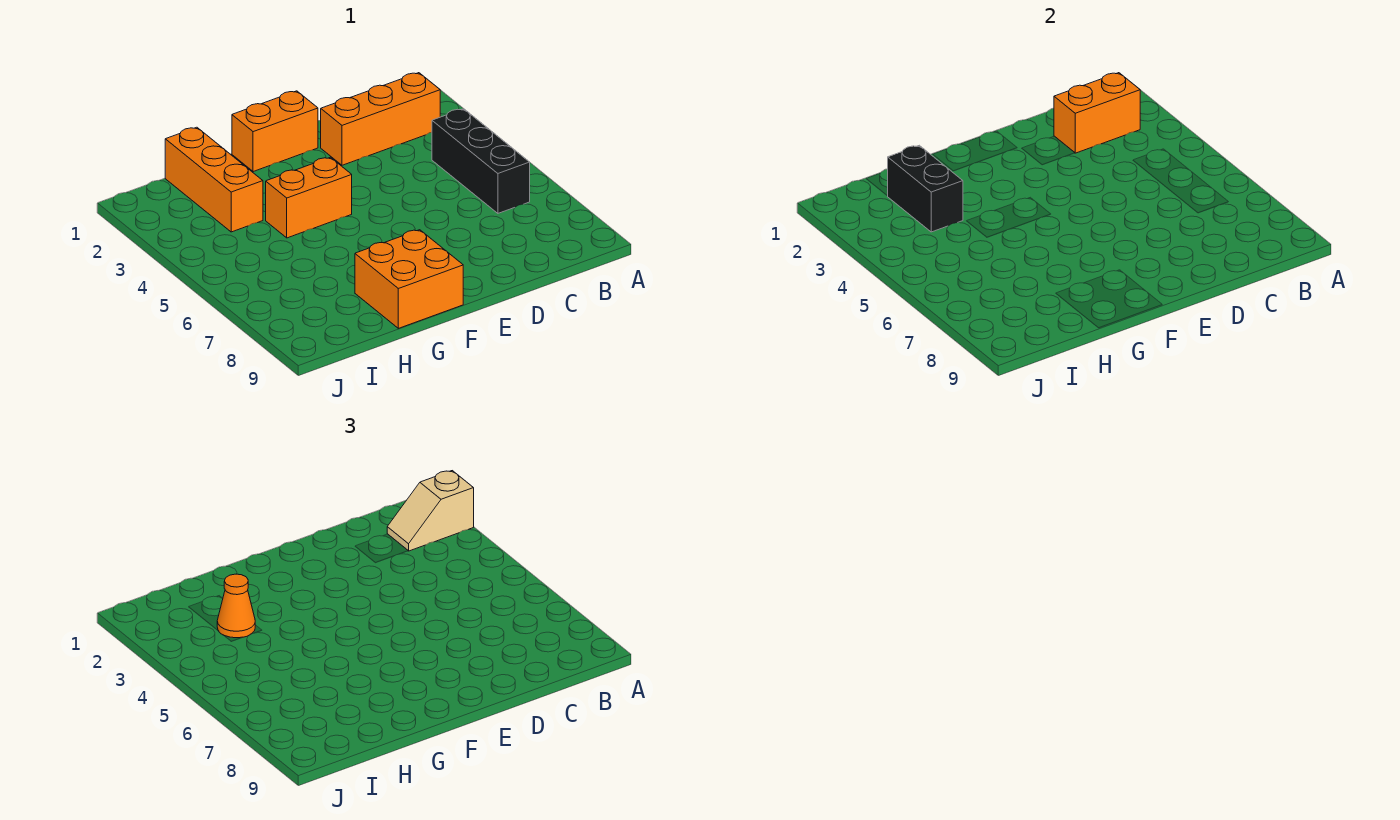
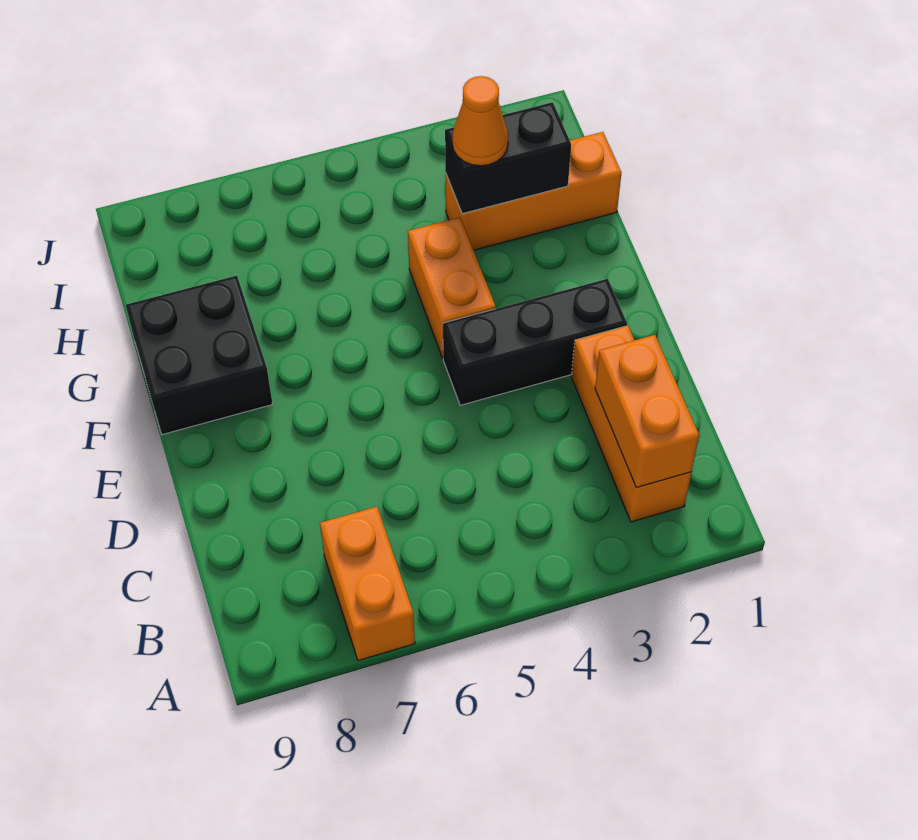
tan slope A2:B2 level 3 top A -> none
black brick B4:B6 level 1 -> black brick E2:E4 level 1
orange brick E1:F1 level 1 -> orange brick A7:B7 level 1
orange brick F8:G9 level 1 -> black brick F8:G9 level 1

